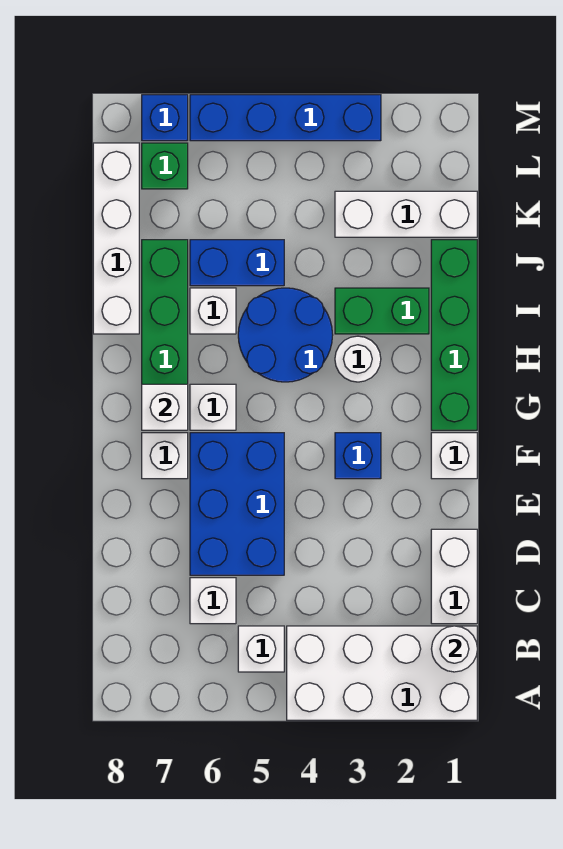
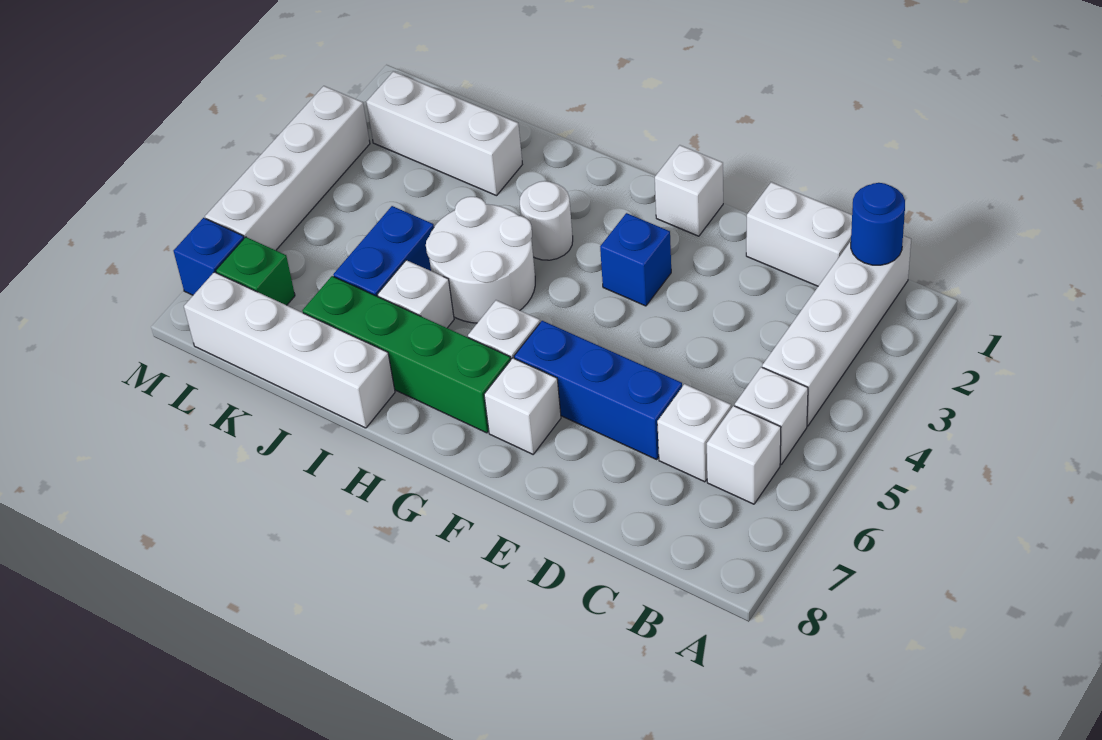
white brick A1:B4 level 1 -> white brick B1:B4 level 1
white round brick B1 level 2 -> blue round brick B1 level 2
blue brick D5:F6 level 1 -> blue brick D6:F6 level 1
green brick G1:J1 level 1 -> none
white brick G7 level 2 -> white brick B6 level 1
blue round brick H4:I5 level 1 -> white round brick H4:I5 level 1
green brick I2:I3 level 1 -> none
white brick K1:K3 level 1 -> white brick J2:L2 level 1
blue brick M3:M6 level 1 -> white brick M3:M6 level 1

